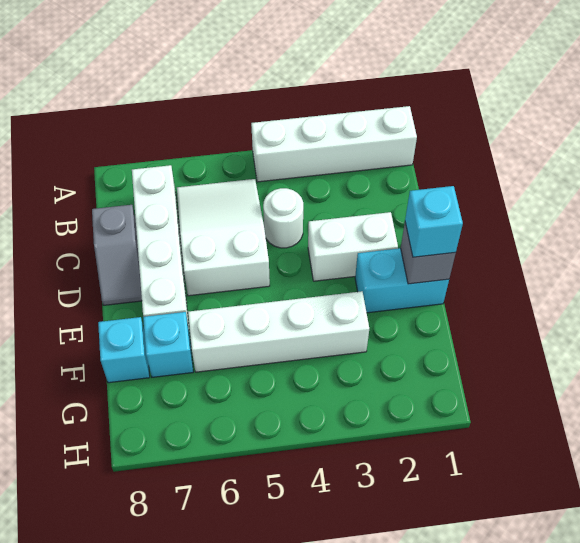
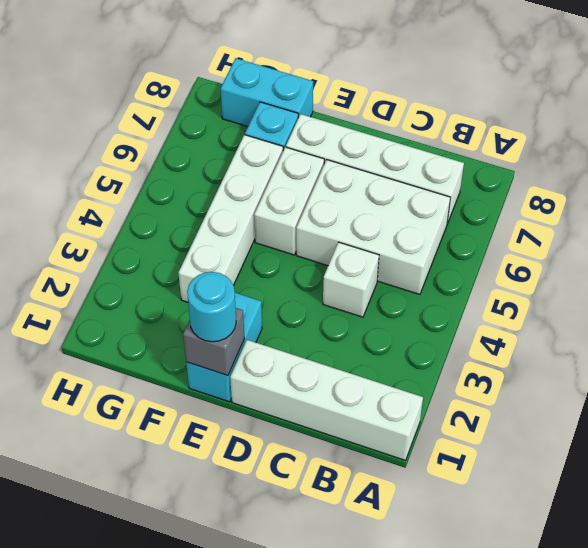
white brick A1:A4 level 1 -> white brick A1:D1 level 1
white slope B5:D6 level 1 top D -> white brick B5:D6 level 1
white round brick C4 level 1 -> white brick C4 level 1
grey slope C8:D8 level 1 top C -> none
white brick D2:D3 level 1 -> white brick E5:E6 level 1
cyan brick E1 level 3 -> cyan round brick E1 level 3
cyan brick F8 level 1 -> cyan brick F8:G8 level 1

